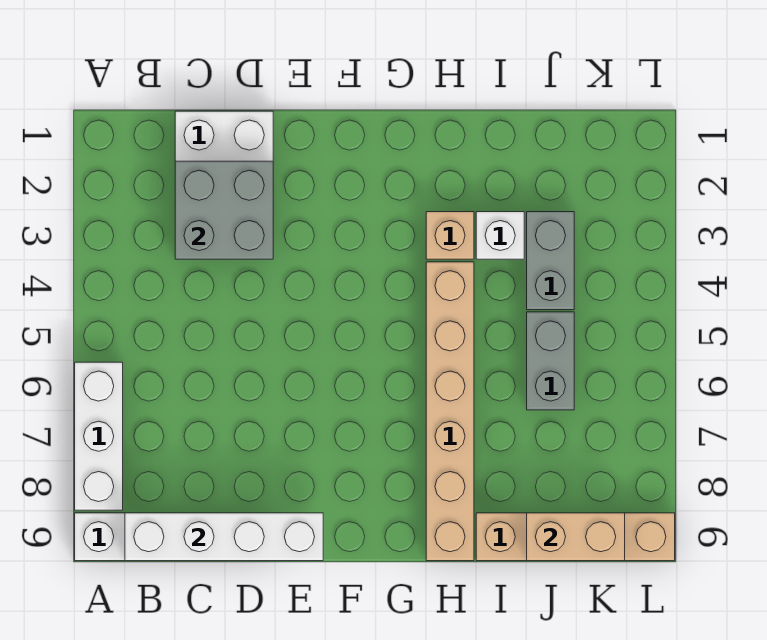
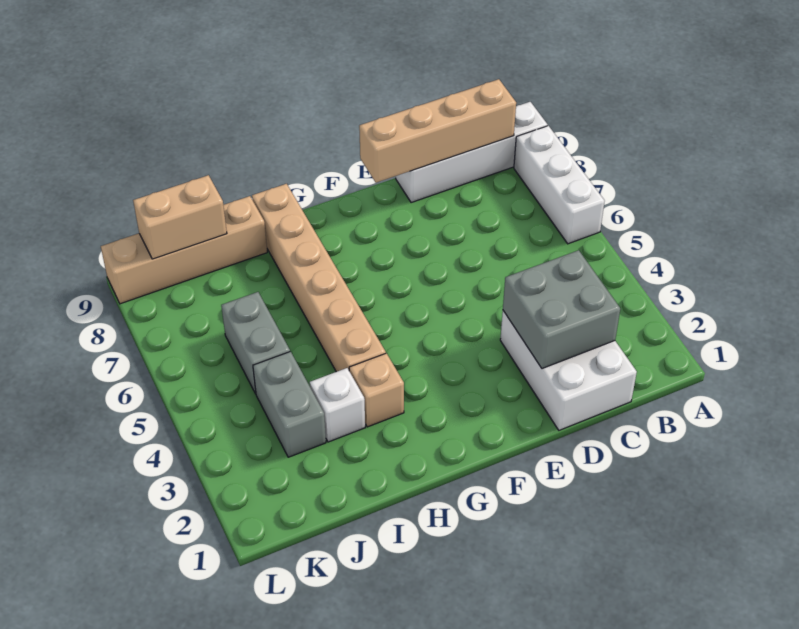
white brick B9:E9 level 2 -> tan brick B9:E9 level 2

